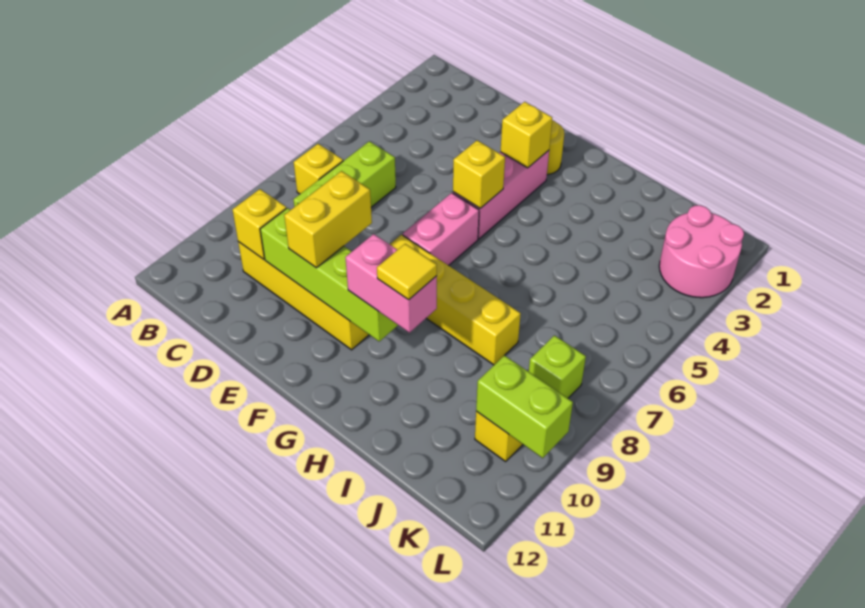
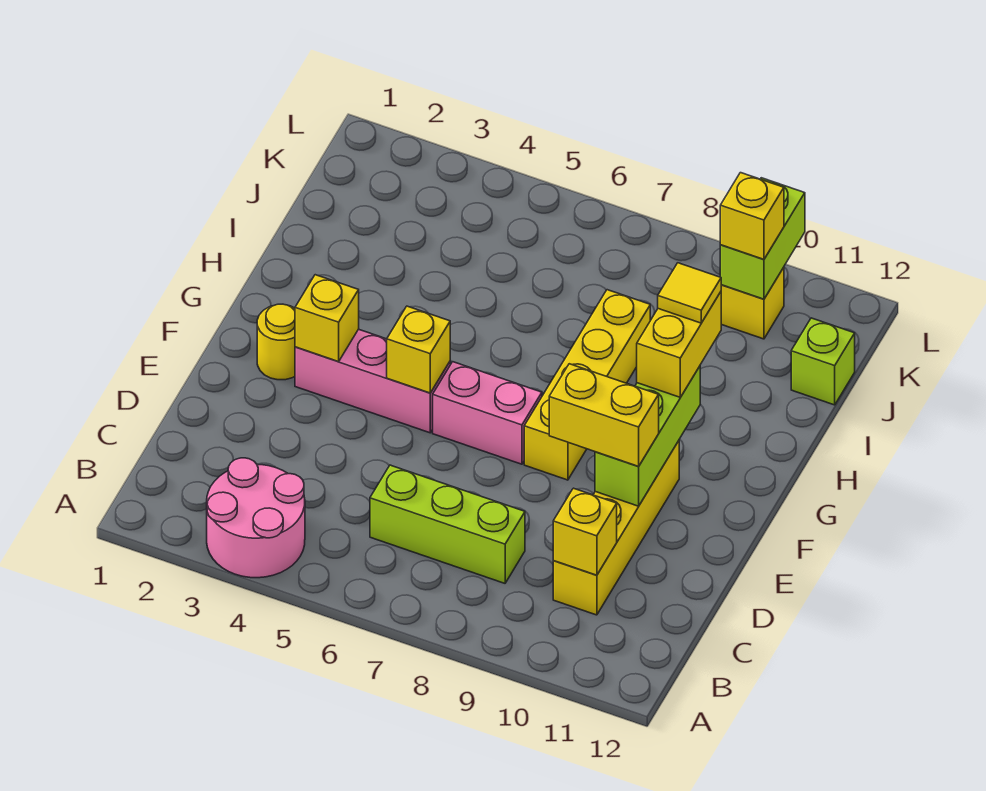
yellow brick B7 level 1 -> yellow brick K10 level 3
lime brick D10:G10 level 2 -> lime brick E10:G10 level 2
pink brick G10:H10 level 3 -> yellow brick G10:H10 level 3
pink round brick K2:L3 level 1 -> pink round brick A3:B4 level 1
lime brick K8 level 1 -> lime brick J12 level 1

